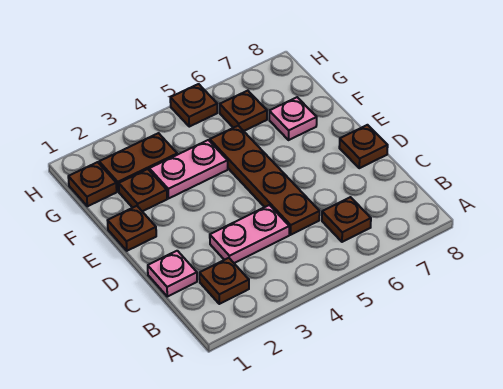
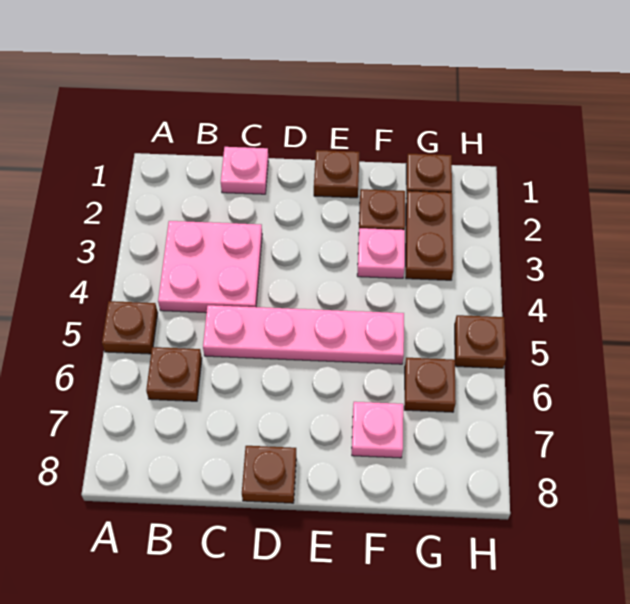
brown plate B2 level 1 -> brown plate A5 level 1
pink plate C3:C4 level 1 -> pink plate B3:C4 level 1
brown plate C5:F5 level 1 -> pink plate C5:F5 level 1
pink plate F3:F4 level 1 -> pink plate F3 level 1

